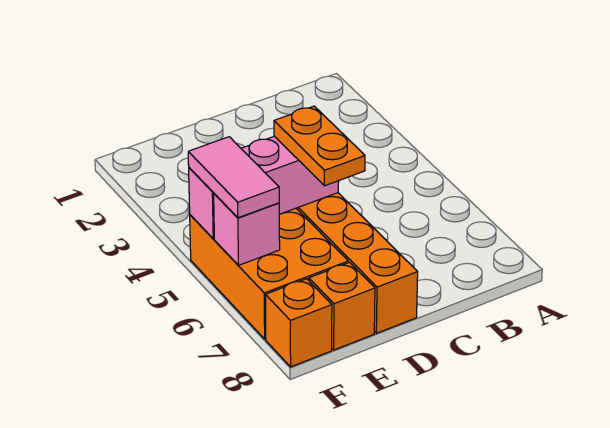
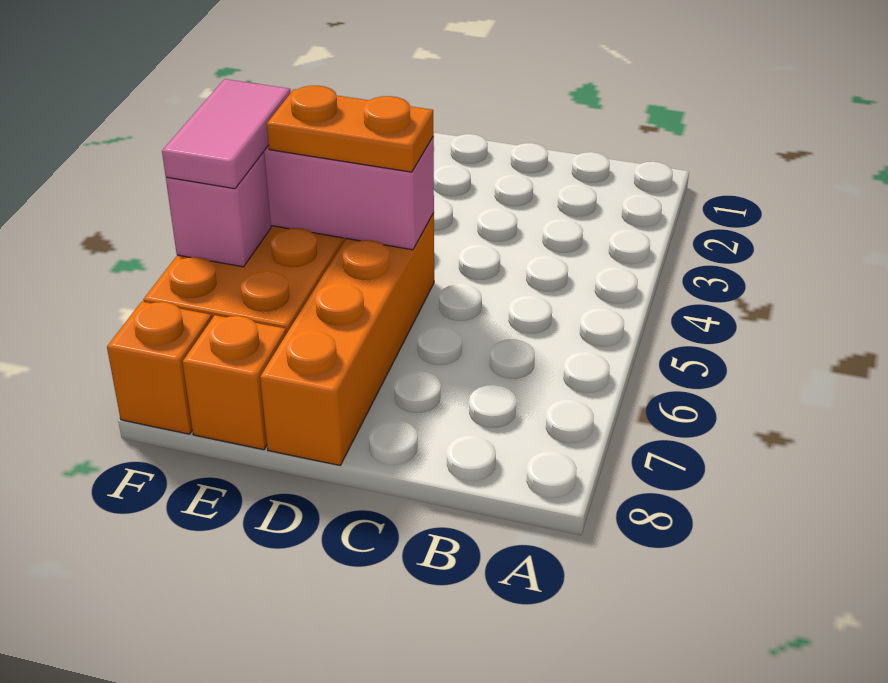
orange plate D5:D6 level 3 -> orange plate D5:E5 level 3

